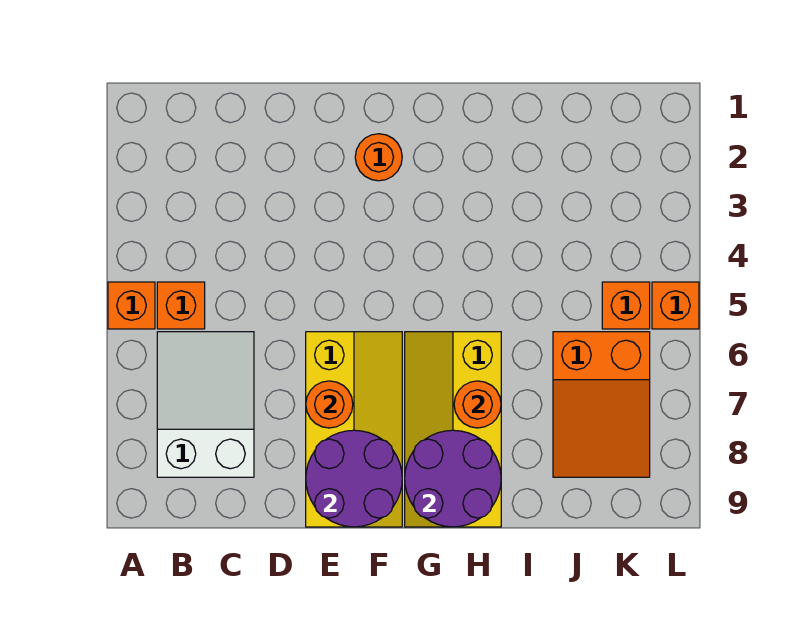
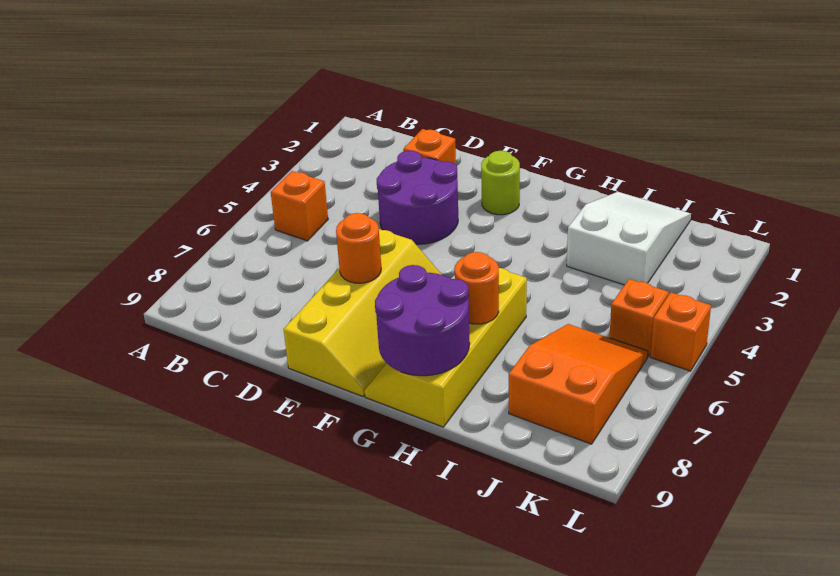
orange brick A5 level 1 -> orange brick D2 level 1
white slope B6:C8 level 1 top 8 -> white slope I1:J3 level 1 top 3
purple round brick E8:F9 level 2 -> purple round brick D3:E4 level 1
orange round brick F2 level 1 -> lime round brick F2 level 1
orange slope J6:K8 level 1 top 6 -> orange slope J6:K8 level 1 top 8

